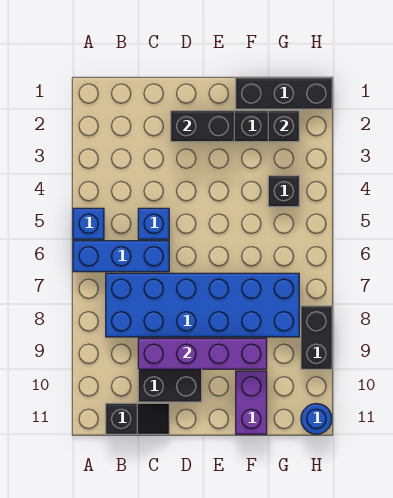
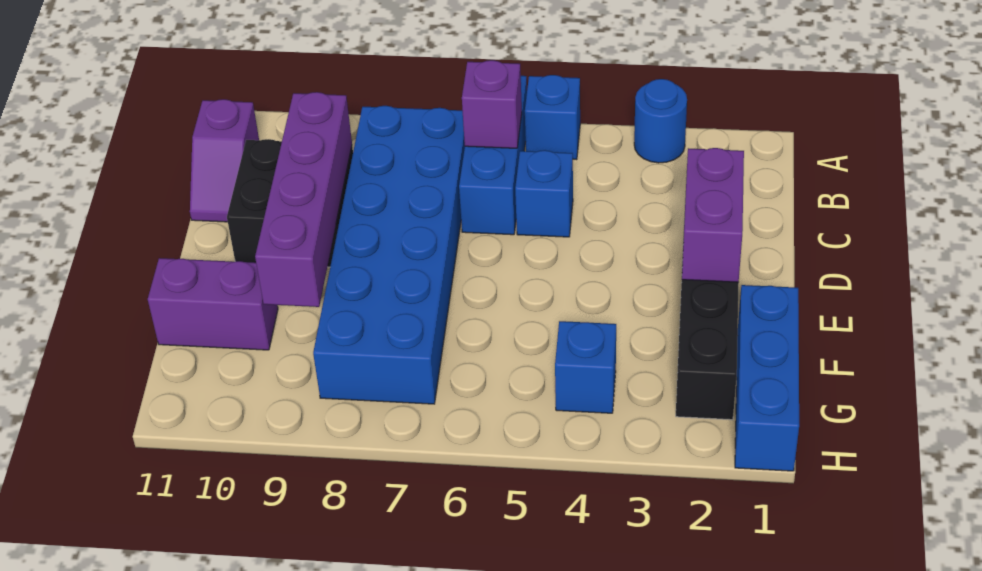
none -> purple brick B6 level 2
black slope B11:C11 level 1 top B -> purple slope B11:C11 level 1 top B
black brick D2:E2 level 2 -> purple brick D2:E2 level 2
black brick F1:H1 level 1 -> blue brick F1:H1 level 1
black brick G2 level 2 -> none
black brick G4 level 1 -> blue brick G4 level 1
black brick H8:H9 level 1 -> none
blue round brick H11 level 1 -> blue round brick A3 level 1

